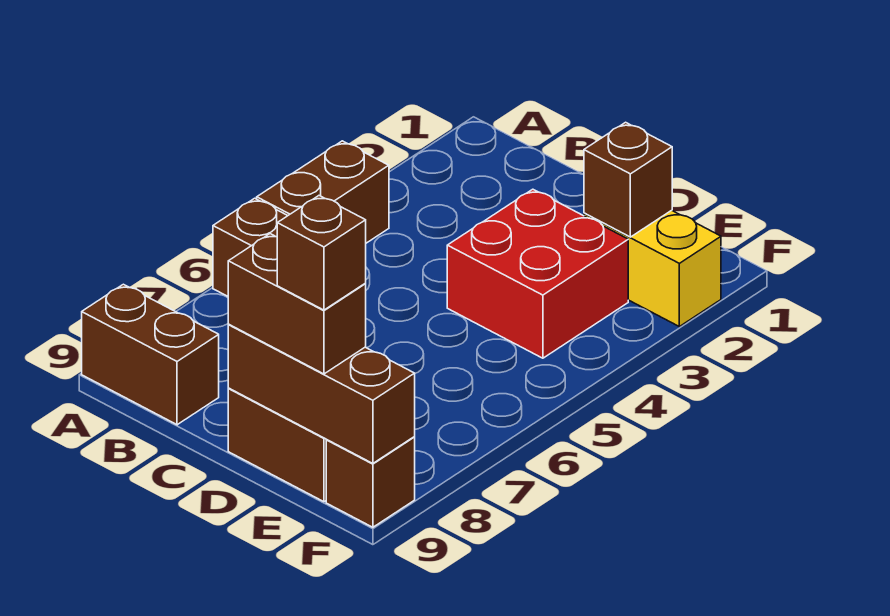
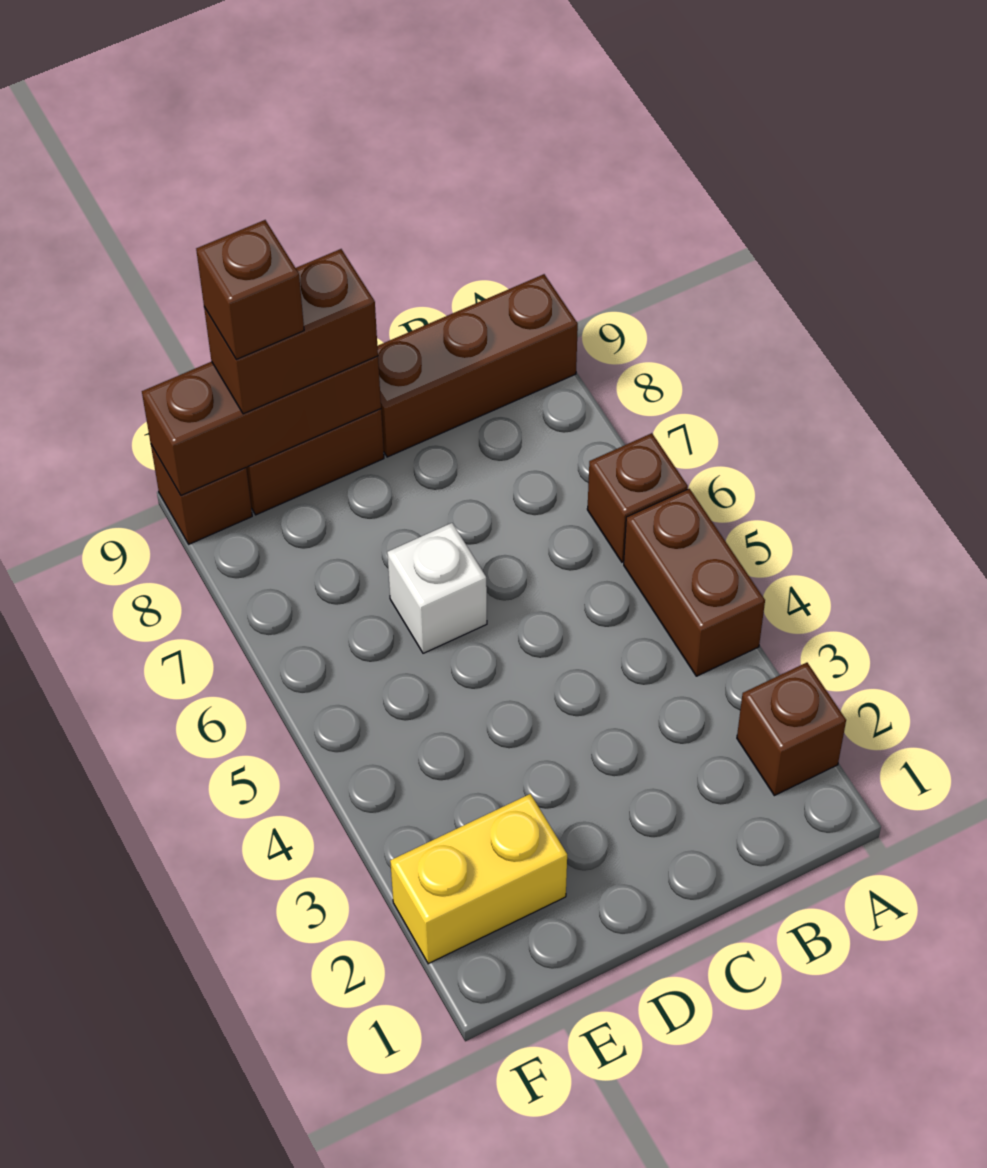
brown brick A9:B9 level 1 -> brown brick A9:C9 level 1
red brick D3:E4 level 1 -> none
none -> white brick D6 level 1
brown brick E2 level 2 -> brown brick A2 level 1

